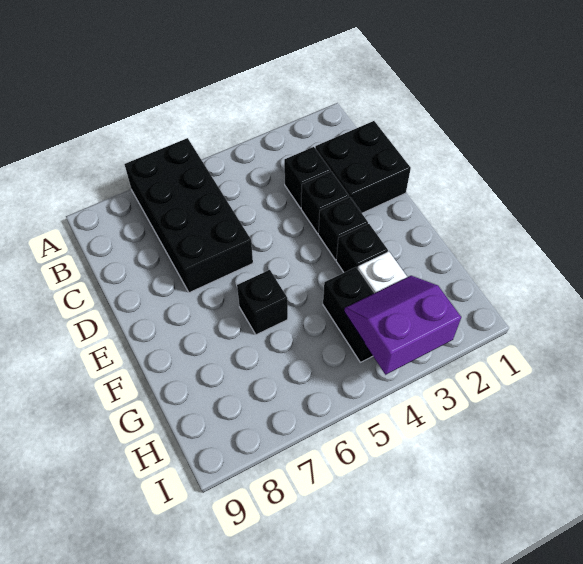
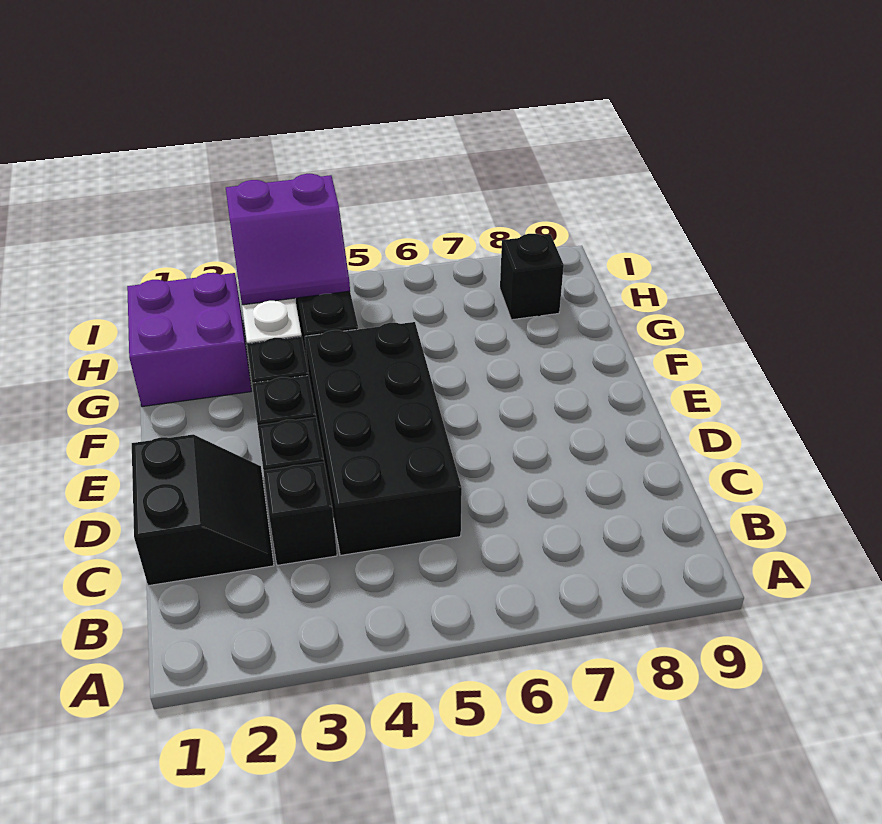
black brick A6:D7 level 1 -> black brick C4:F5 level 1
black brick C1:D2 level 1 -> black slope C1:D2 level 1 top 1
black brick F6 level 1 -> black brick H8 level 1
none -> purple brick G1:H2 level 1

